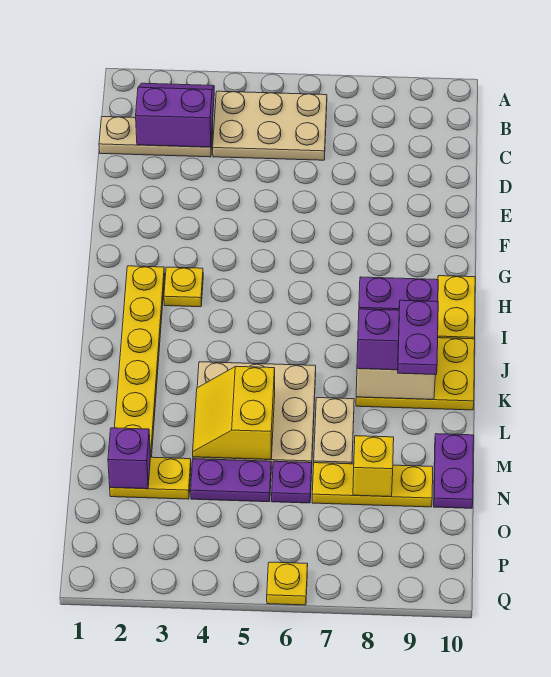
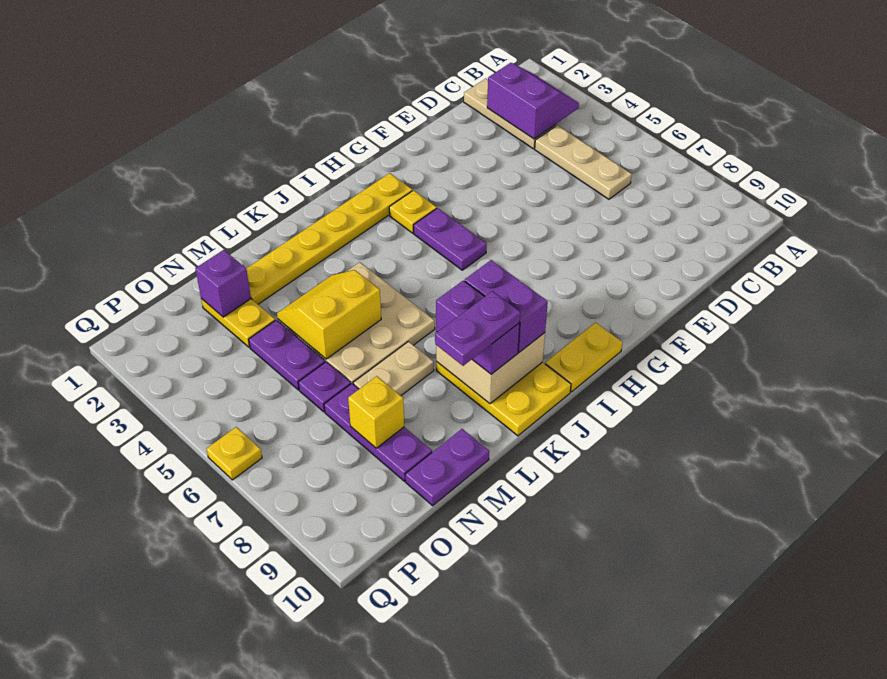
tan plate B4:C6 level 1 -> tan plate C4:C6 level 1
none -> purple plate H4:H5 level 1
yellow plate N7:N9 level 1 -> purple plate N7:N9 level 1

